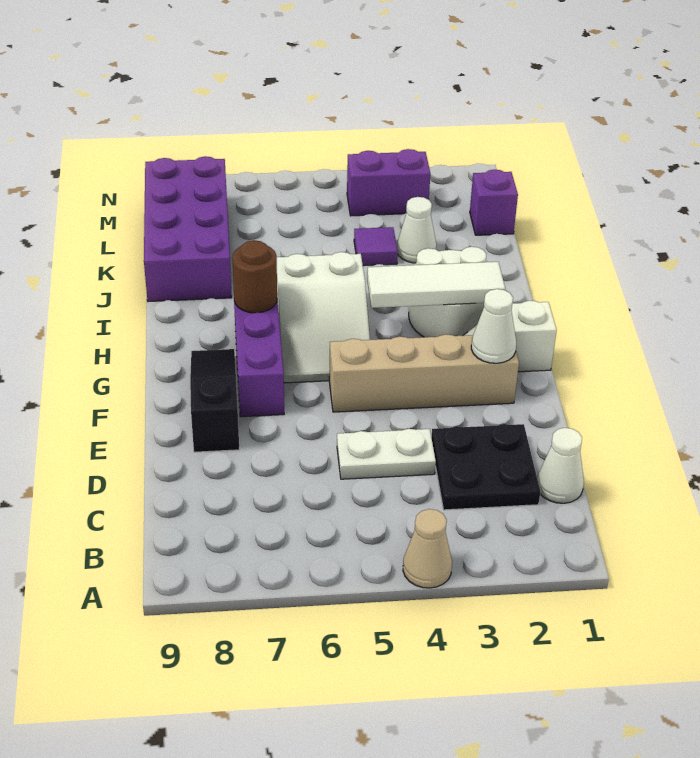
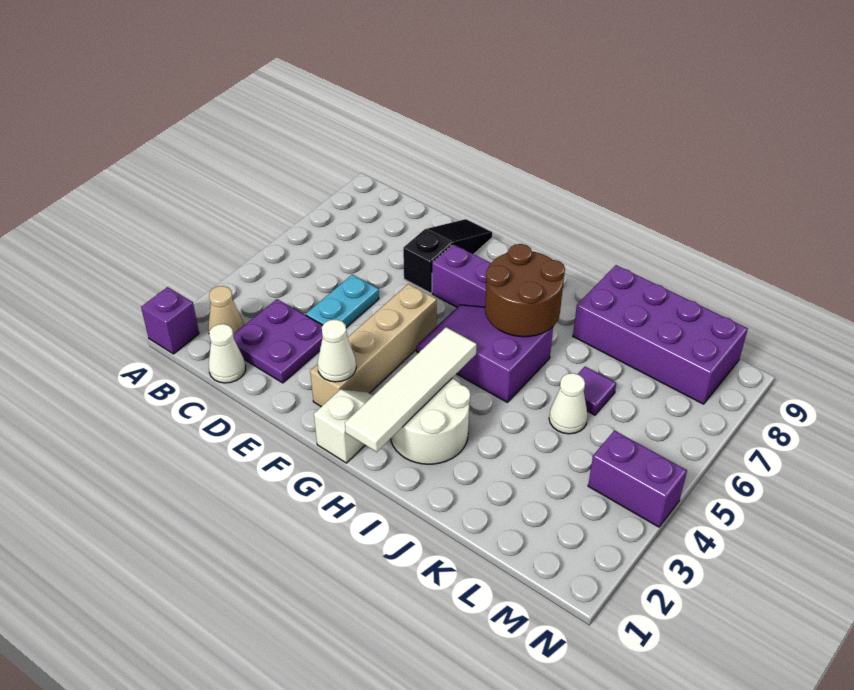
tan cone A4 level 1 -> tan cone B2 level 1
black plate C2:D3 level 1 -> purple plate C2:D3 level 1
white plate D4:D5 level 1 -> cyan plate D4:D5 level 1
black slope E8:G8 level 1 top E -> black slope E7:E9 level 1 top 7
white slope G5:I6 level 1 top I -> purple slope G5:I6 level 1 top I
white tile H2:H4 level 2 -> white tile H1:H4 level 2
brown round brick H7 level 2 -> brown round brick H6:I7 level 2
white cone K3 level 1 -> white cone K5 level 1
purple tile K4 level 1 -> purple tile K6 level 1
purple brick L1 level 1 -> purple brick A1 level 1
purple brick M3:M4 level 1 -> purple brick M4:N4 level 1

